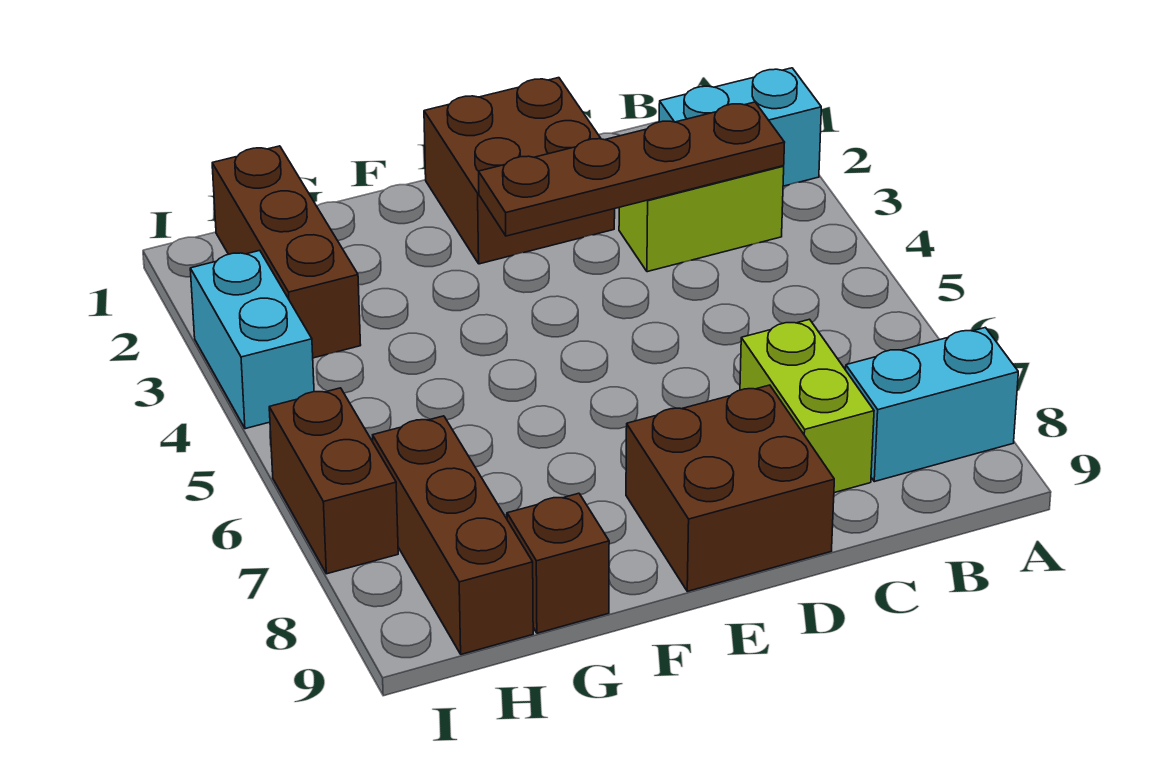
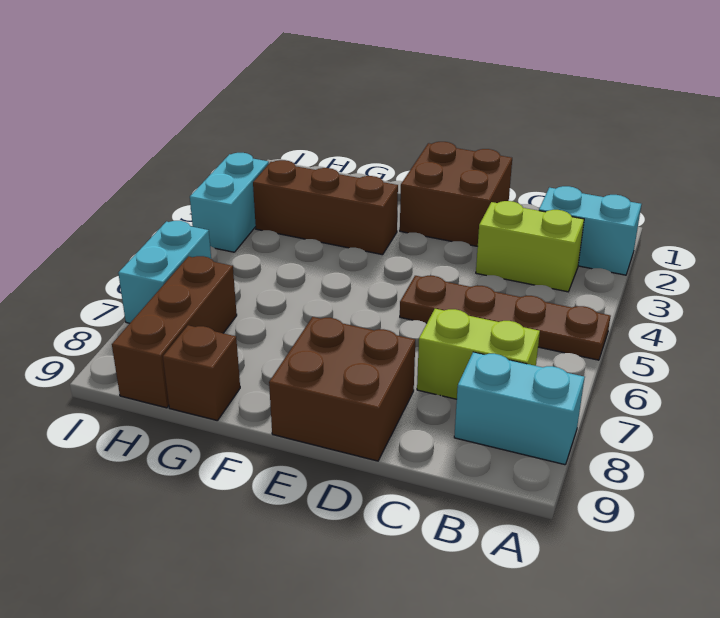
brown plate B3:E3 level 2 -> brown plate A5:D5 level 1
lime brick C7:C8 level 1 -> lime brick B7:C7 level 1
brown brick H1:H3 level 1 -> brown brick F3:H3 level 1
brown brick I6:I7 level 1 -> cyan brick I6:I7 level 1

